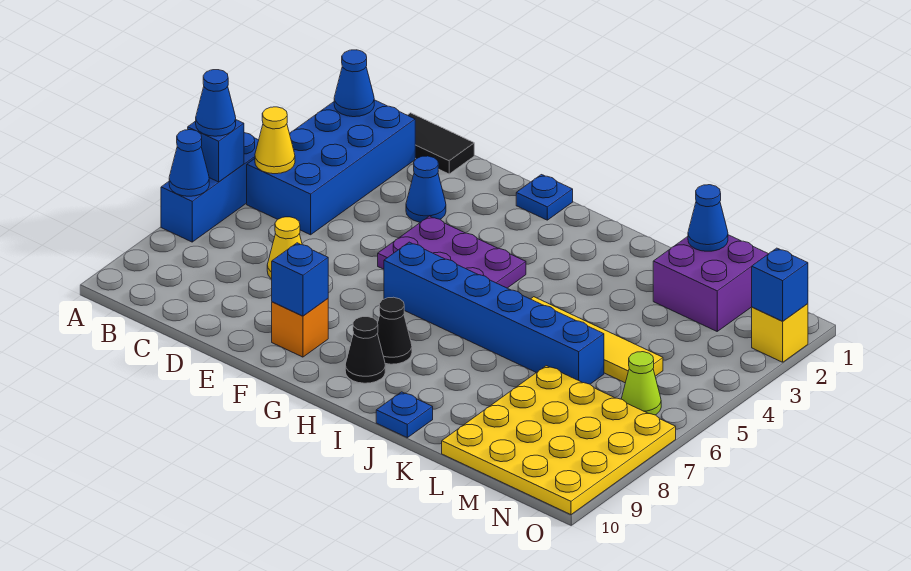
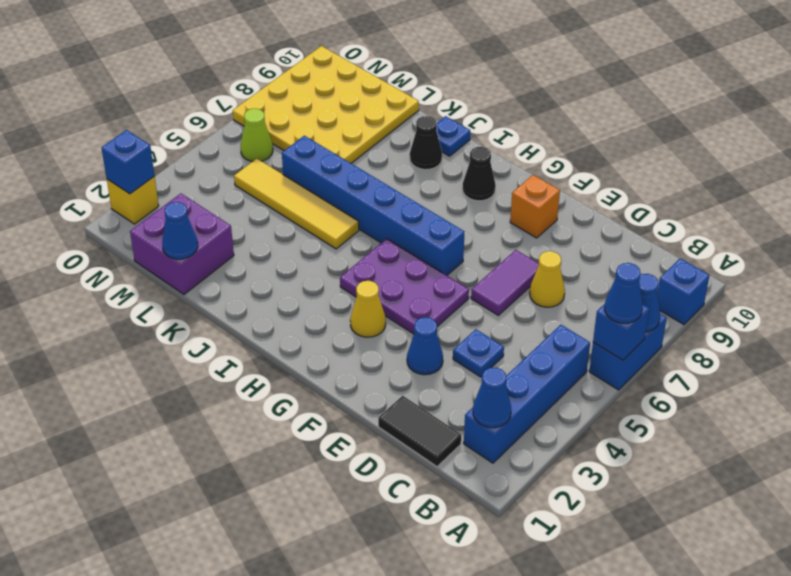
blue brick A5:A7 level 1 -> blue brick A6:A7 level 1
blue brick B2:C5 level 1 -> blue brick B2:B5 level 1
yellow cone B5 level 2 -> yellow cone G3 level 1
none -> purple tile E6:E7 level 1
blue brick F9 level 2 -> blue brick A9 level 1
blue plate G1 level 1 -> blue plate D4 level 1
black cone H8 level 1 -> black cone J9 level 1

